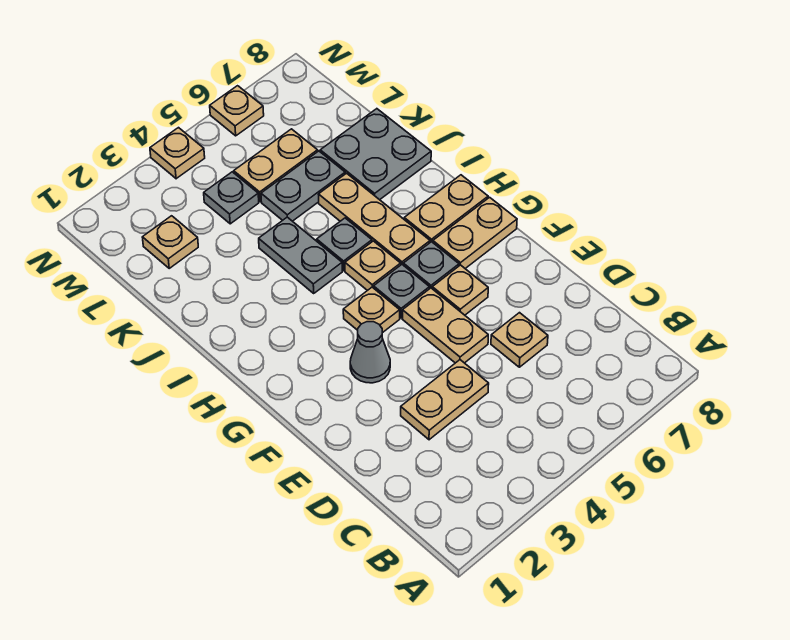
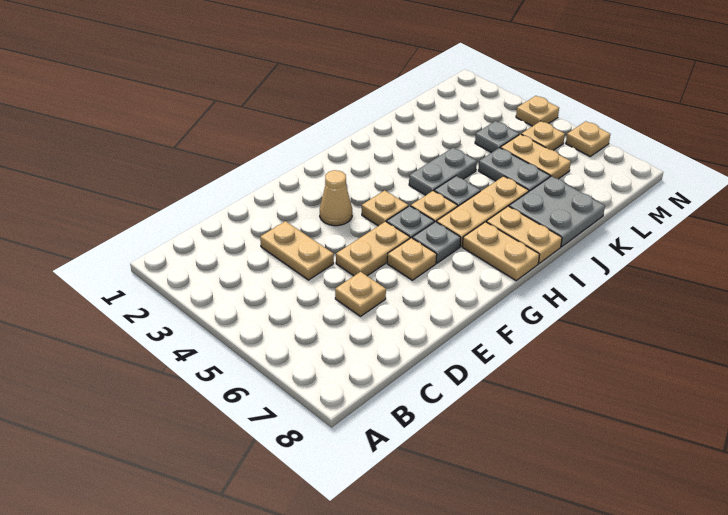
grey cone F3 level 1 -> tan cone F3 level 1
tan plate G7:G8 level 1 -> tan plate I7:I8 level 1
tan plate L2 level 1 -> tan plate M5 level 1

